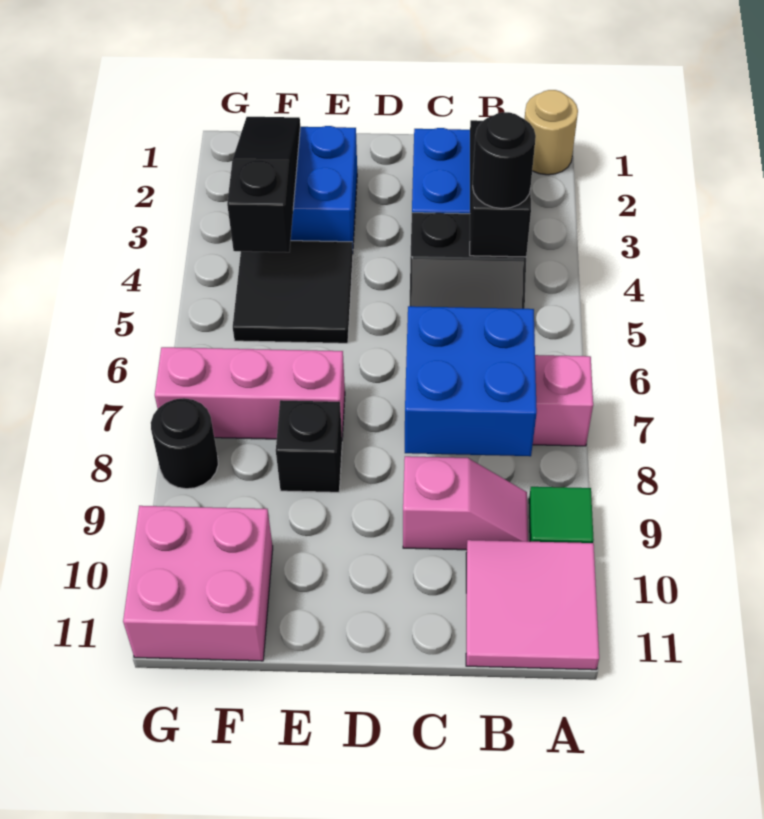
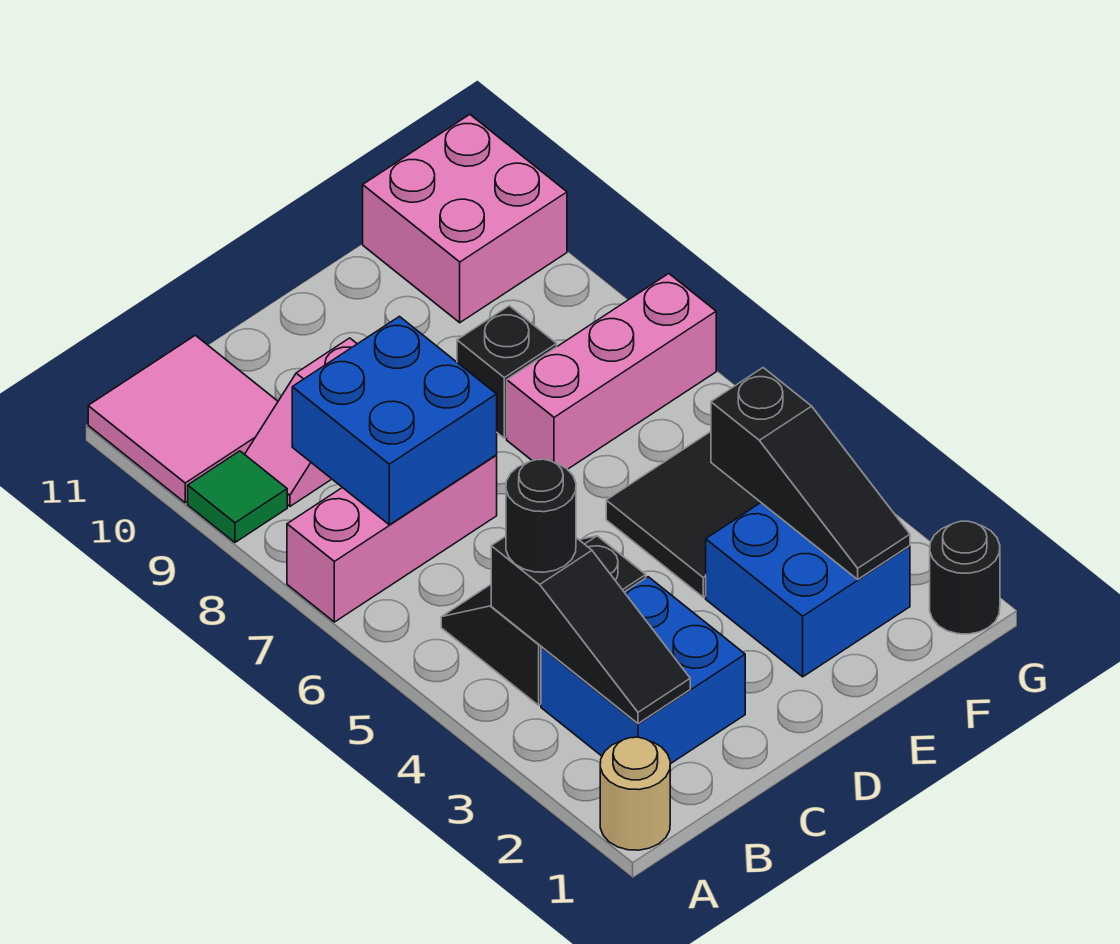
black round brick G8 level 1 -> black round brick G1 level 1

